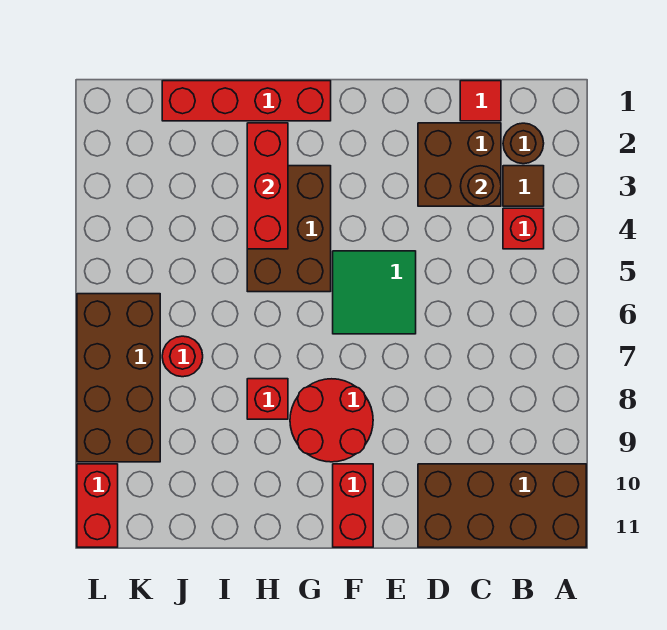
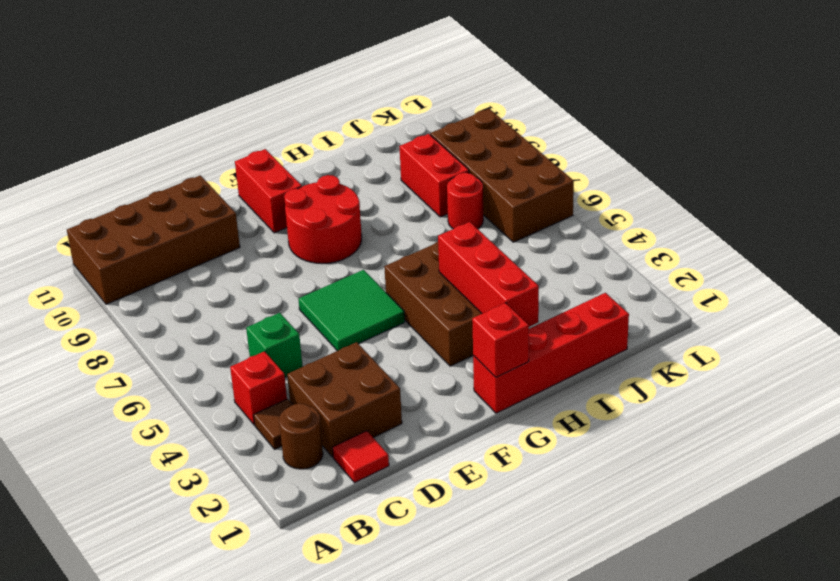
brown round brick C3 level 2 -> none
none -> green brick C5 level 1
red brick H8 level 1 -> red brick G1 level 2
red brick L10:L11 level 1 -> red brick J8:J9 level 1

